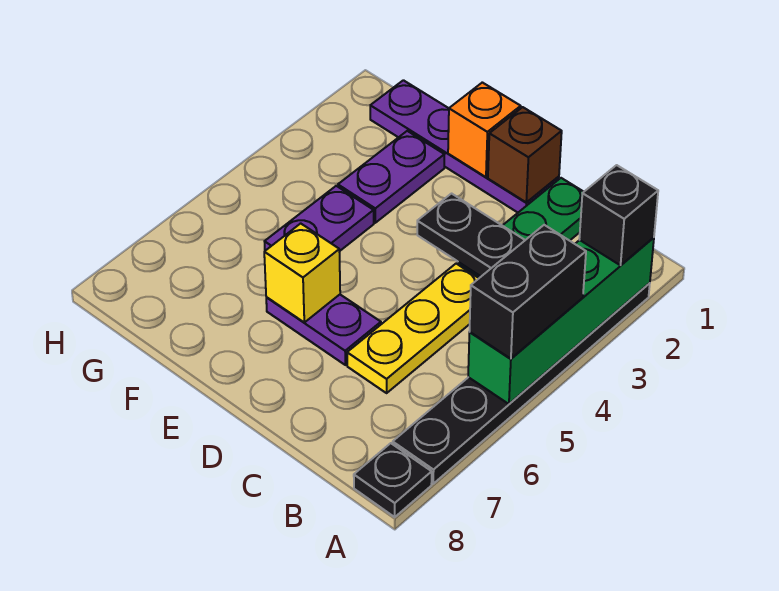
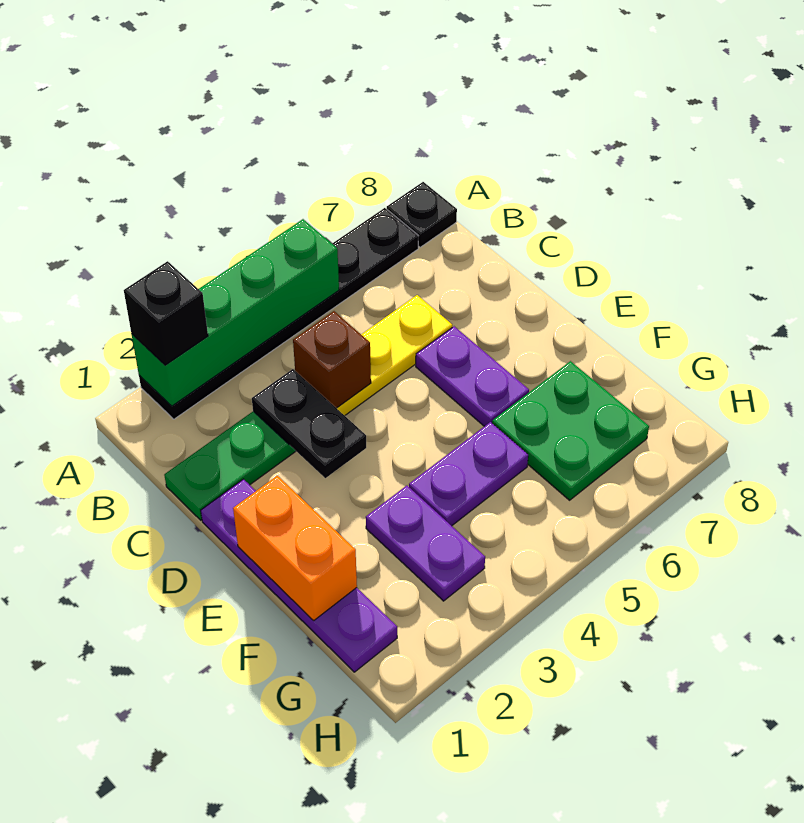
black brick A4:A5 level 3 -> none
brown brick D1 level 2 -> brown brick C4 level 2
orange brick E1 level 2 -> orange brick E1:F1 level 2
yellow brick E6 level 2 -> none
purple plate F2:F3 level 1 -> purple plate F3:G3 level 1
none -> green plate F6:G7 level 1

